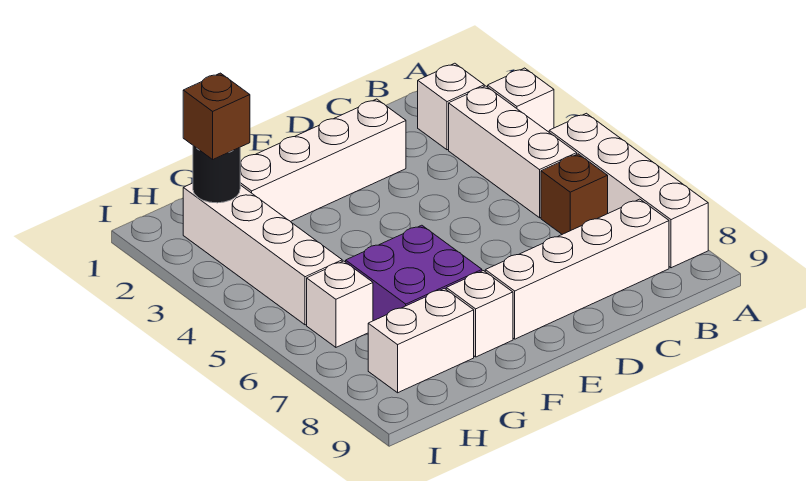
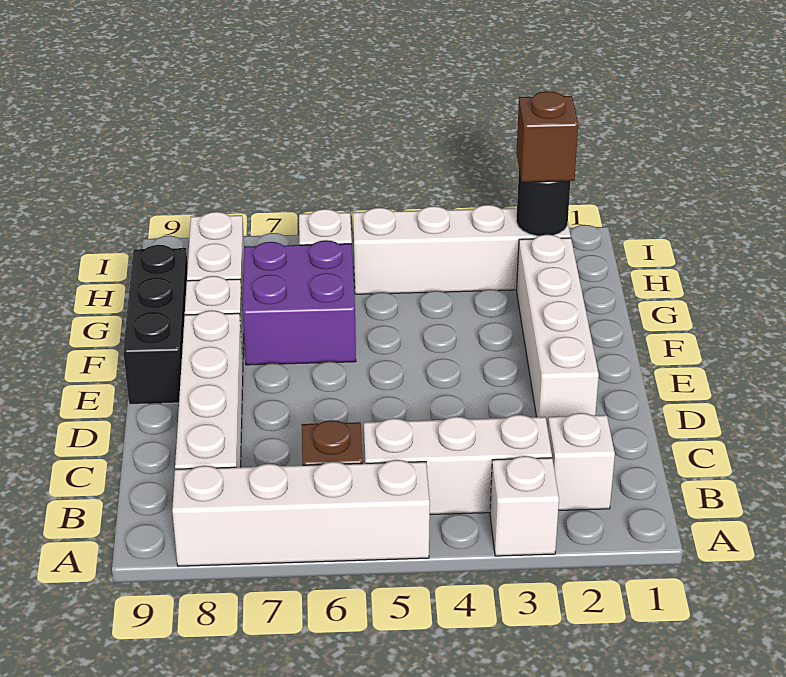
none -> black brick E9:G9 level 1

